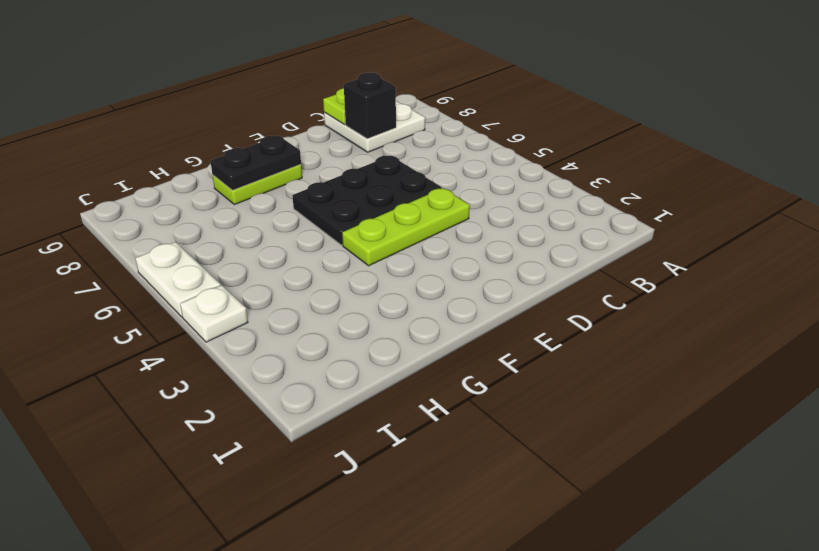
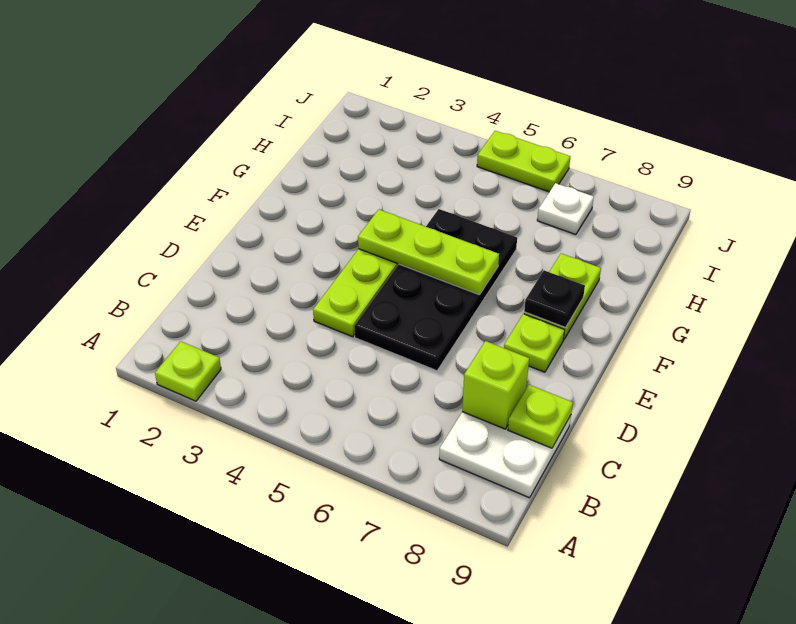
none -> lime plate A2 level 1
black brick C8 level 2 -> lime brick C8 level 2
black plate D5:F6 level 1 -> black plate D5:G6 level 1
none -> lime plate E8 level 1
none -> lime plate F4:F6 level 2
black plate F8:G8 level 2 -> black plate F8 level 2
white plate J4 level 1 -> white plate I7 level 1
white plate J5:J6 level 1 -> lime plate J5:J6 level 1

